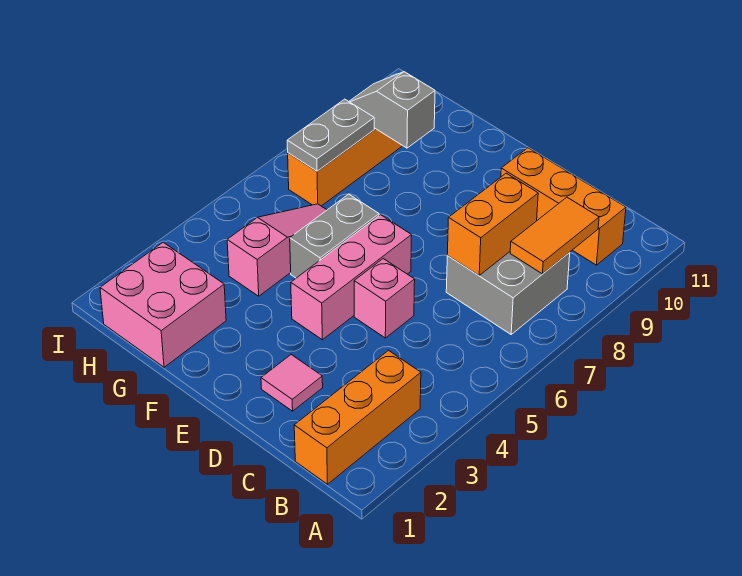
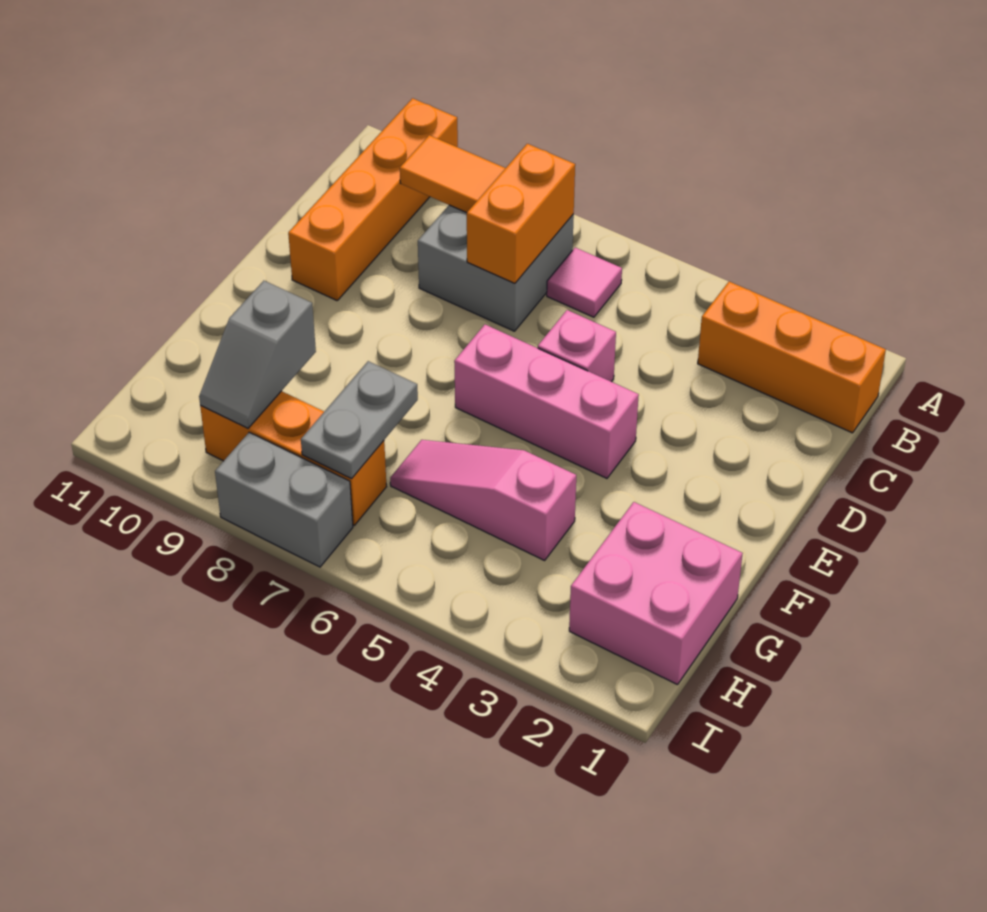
orange brick B10:D10 level 1 -> orange brick A10:D10 level 1
orange brick C7:C8 level 2 -> orange brick B7:C7 level 2
pink tile D2 level 1 -> pink tile B6 level 1
grey brick F5:F6 level 1 -> grey brick I7:I8 level 1
grey plate H7:H8 level 2 -> grey plate G7:H7 level 2

